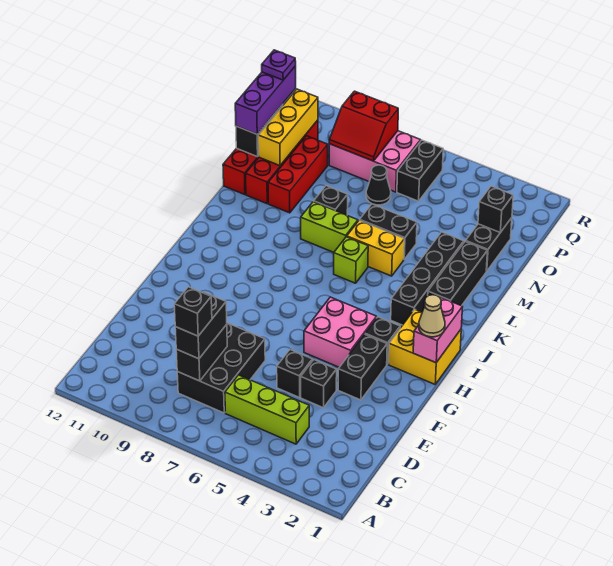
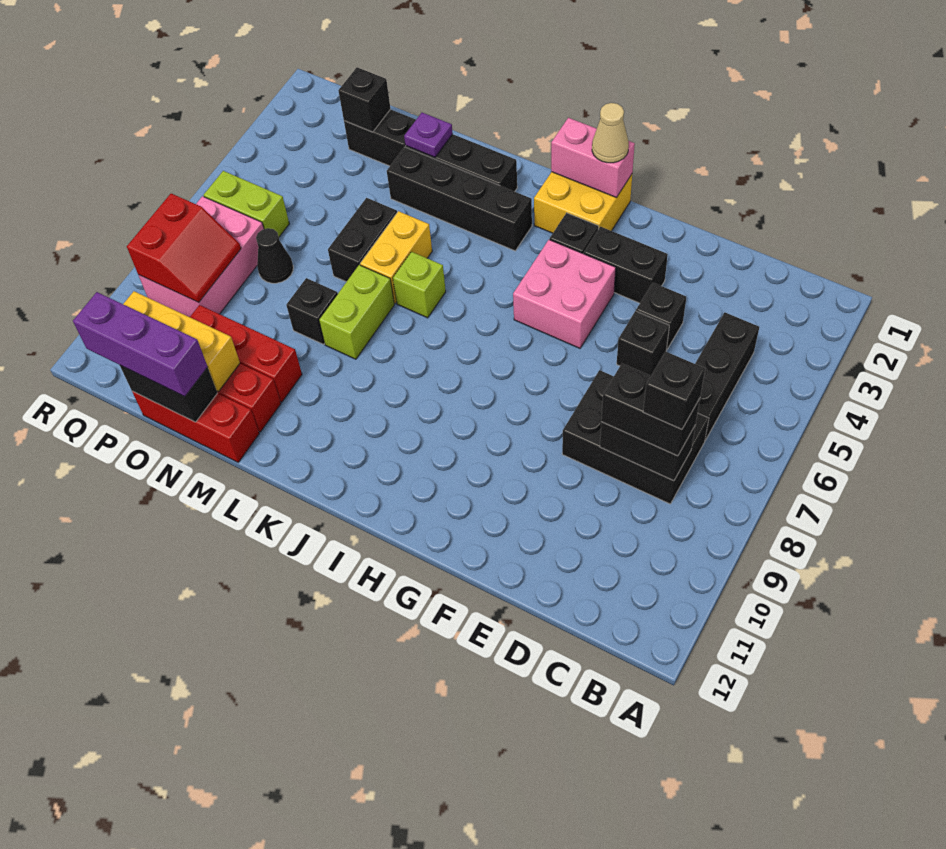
lime brick C4:C6 level 1 -> black brick C4:C6 level 1
black brick P6:Q6 level 1 -> lime brick P6:Q6 level 1
purple plate P12 level 4 -> purple plate M2 level 2

